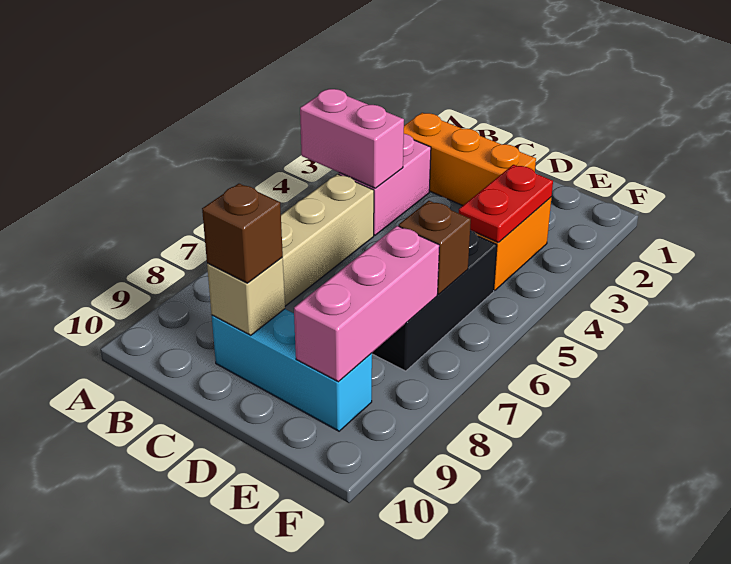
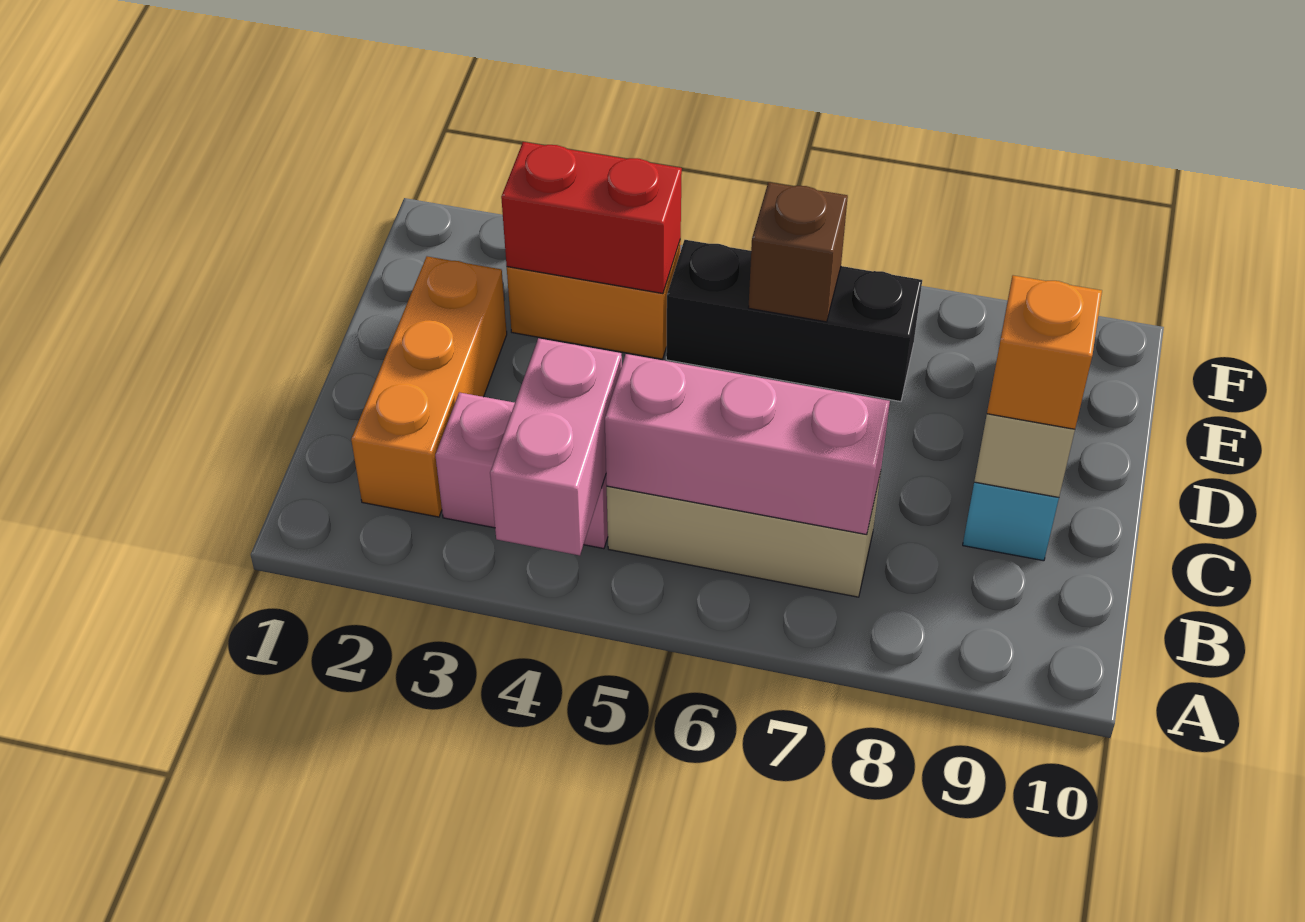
brown brick C9 level 3 -> orange brick C9 level 3
red plate E3:E4 level 2 -> red brick E3:E4 level 2
pink brick E7:E9 level 2 -> pink brick B5:B7 level 2

